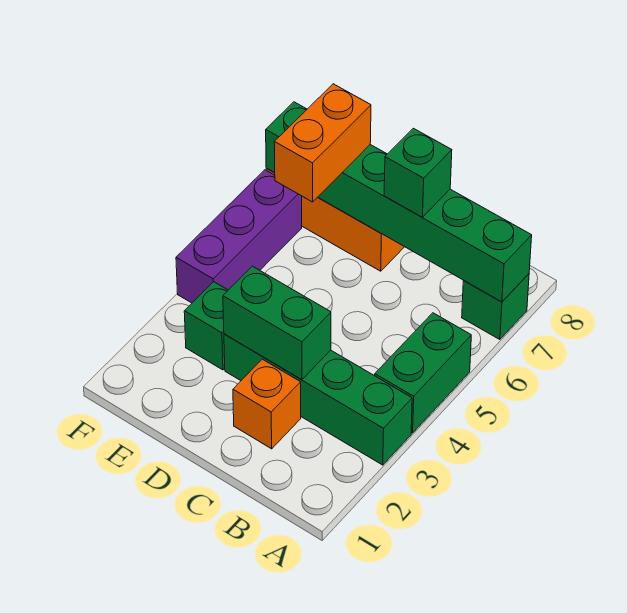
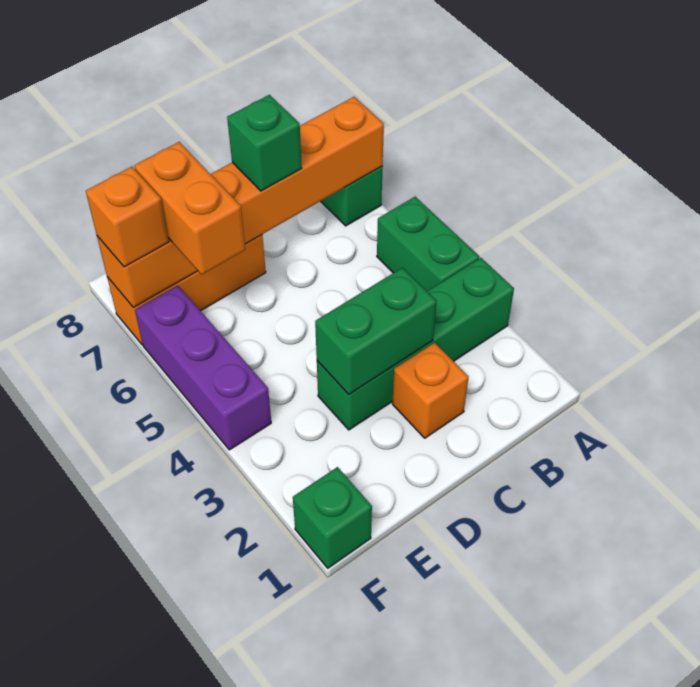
green brick A7:F7 level 2 -> orange brick A7:F7 level 2
green brick E3 level 1 -> green brick F1 level 1
none -> orange brick F7 level 3

